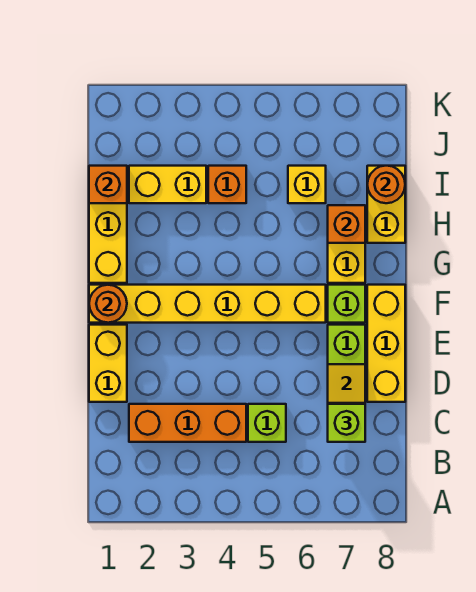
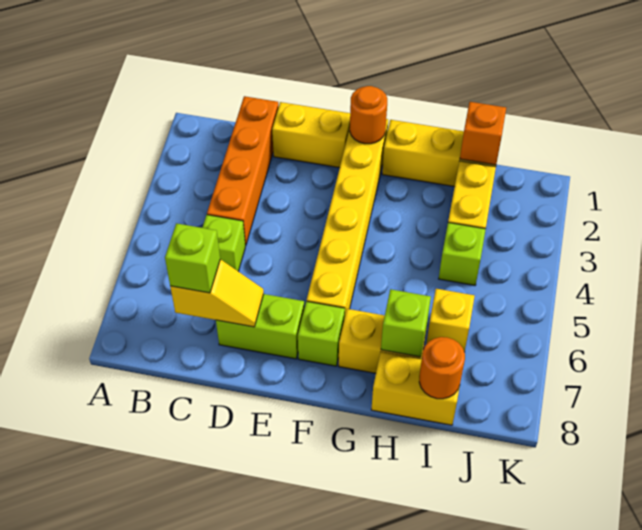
orange brick C2:C4 level 1 -> orange brick C1:C4 level 1
yellow brick D8:F8 level 1 -> none
orange brick H7 level 2 -> lime brick H7 level 2
orange brick I4 level 1 -> lime brick I4 level 1

